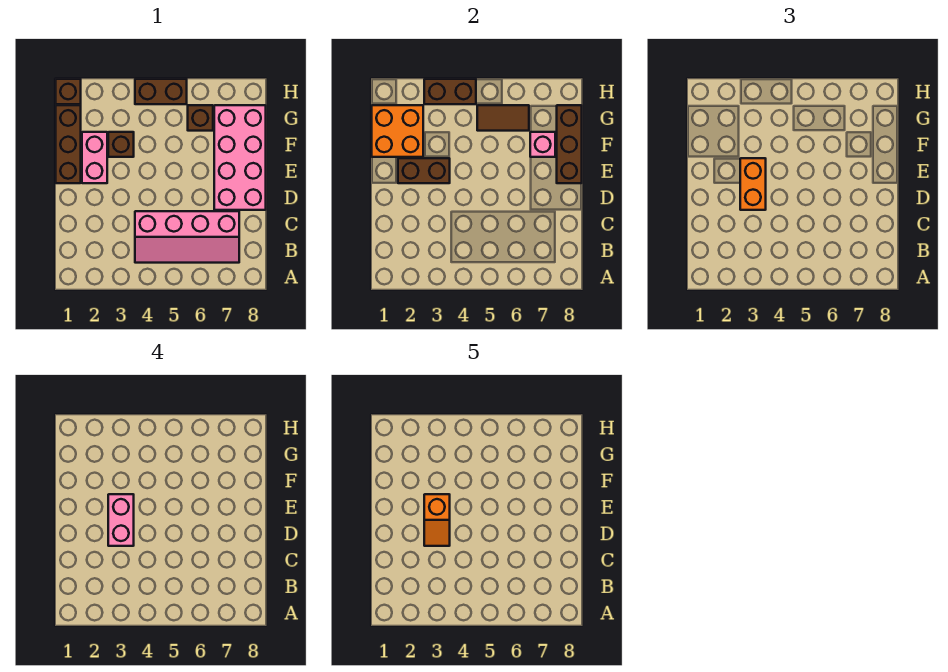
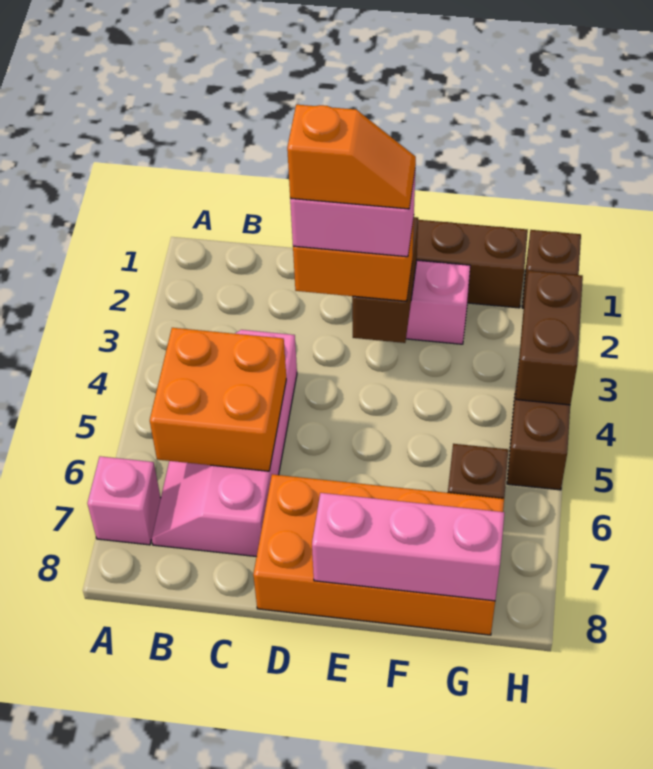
orange slope D3:E3 level 5 top E -> orange slope D3:E3 level 5 top D
pink brick D7:G8 level 1 -> orange brick D7:G8 level 1
brown brick E8:G8 level 2 -> pink brick E8:G8 level 2
orange brick F1:G2 level 2 -> orange brick B5:C6 level 2
brown brick F3 level 1 -> none
pink brick F7 level 2 -> pink brick A7 level 1
brown tile G5:G6 level 2 -> none

